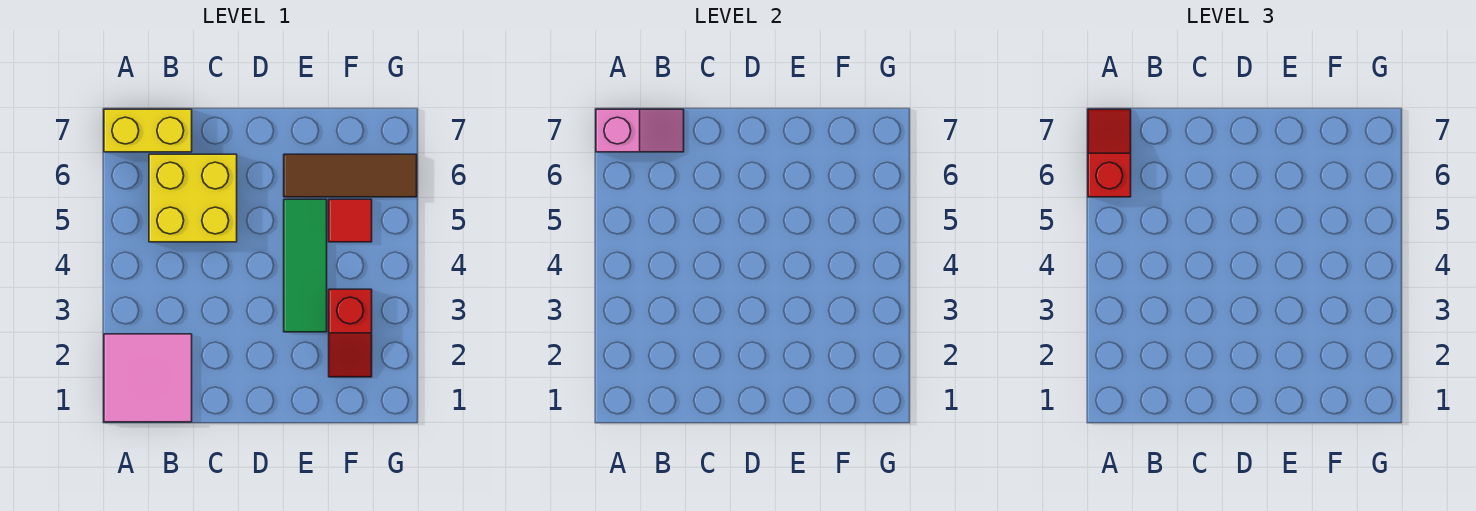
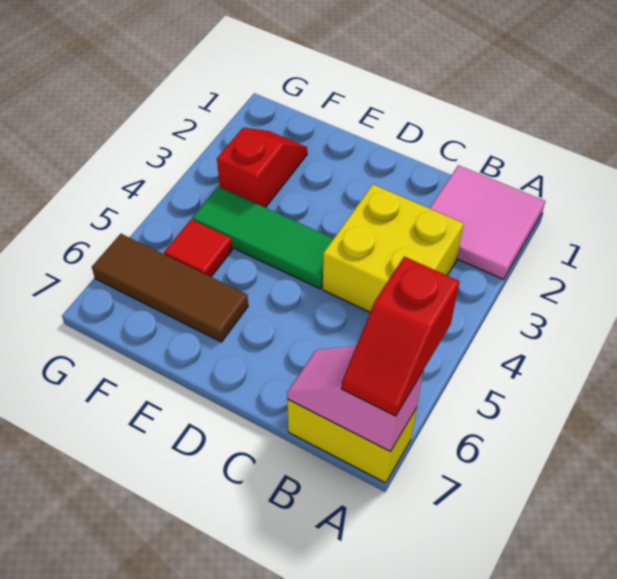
yellow brick B5:C6 level 1 -> yellow brick B3:C4 level 1
green tile E3:E5 level 1 -> green tile D4:F4 level 1

